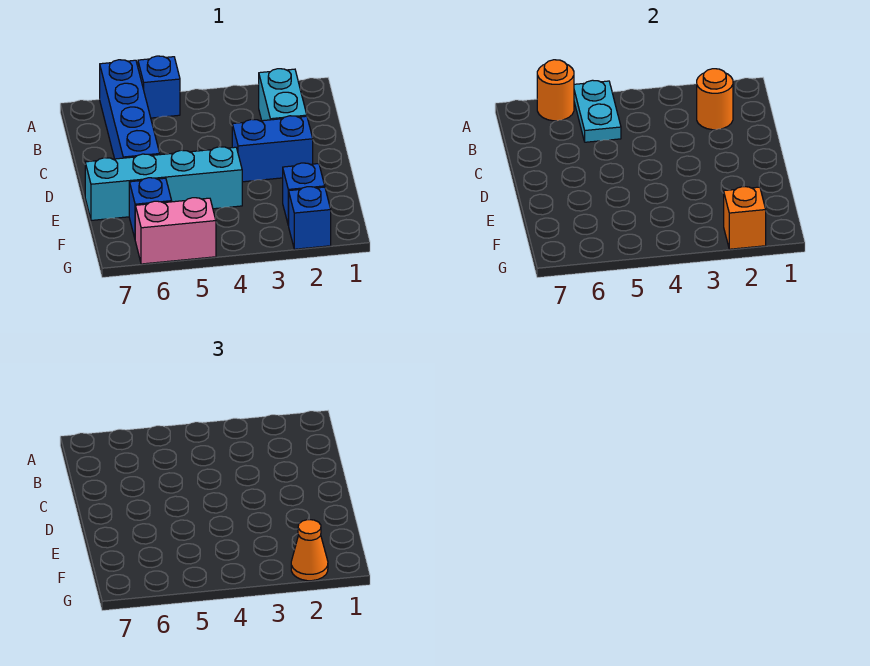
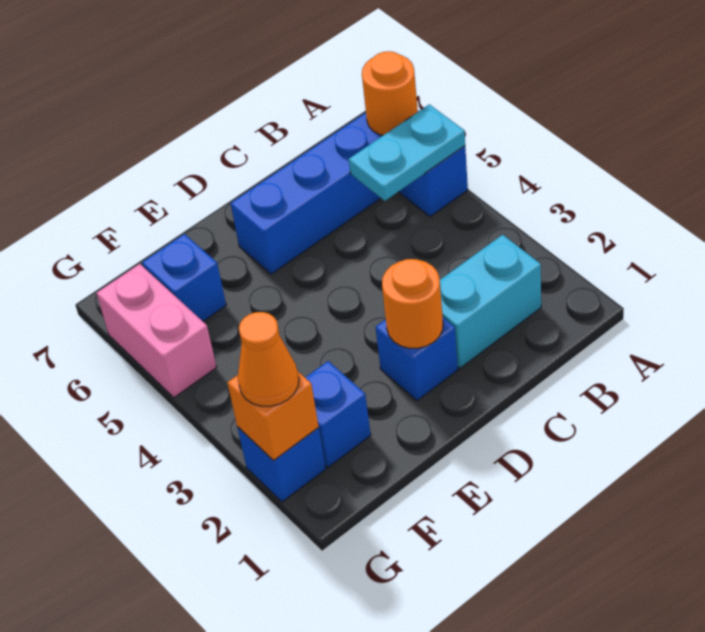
orange round brick B2 level 2 -> orange round brick D2 level 2
blue brick D2:D3 level 1 -> blue brick D2 level 1
cyan brick E4:E7 level 1 -> none

